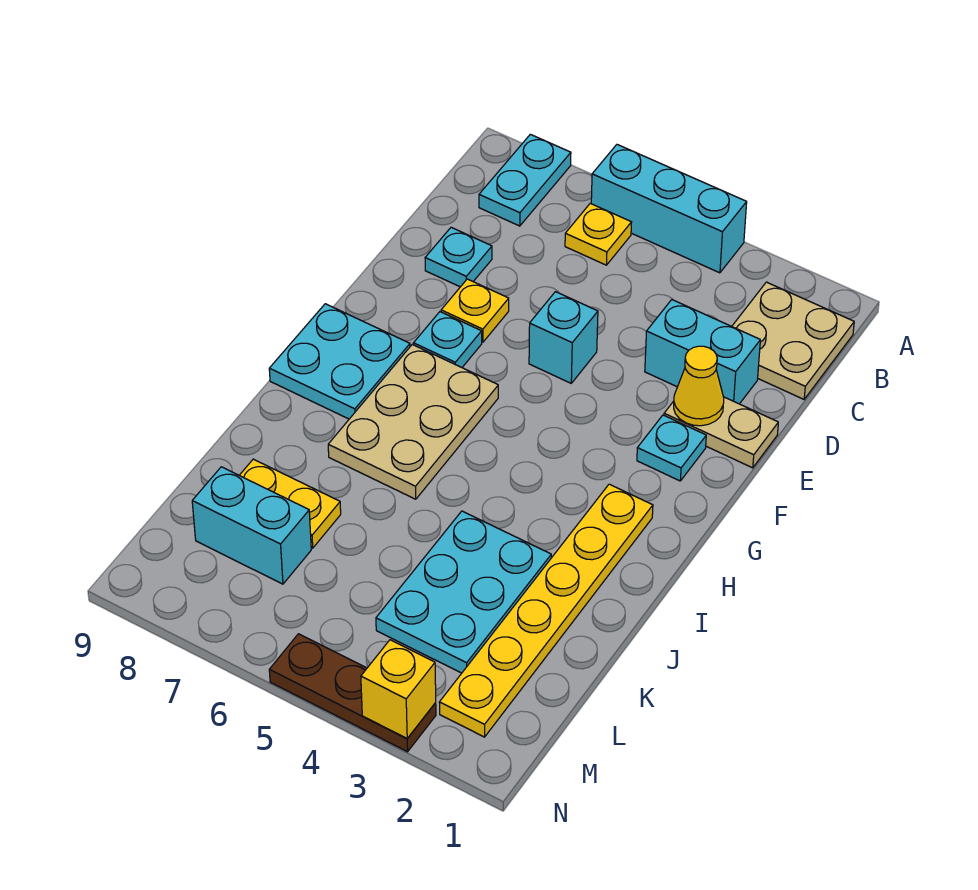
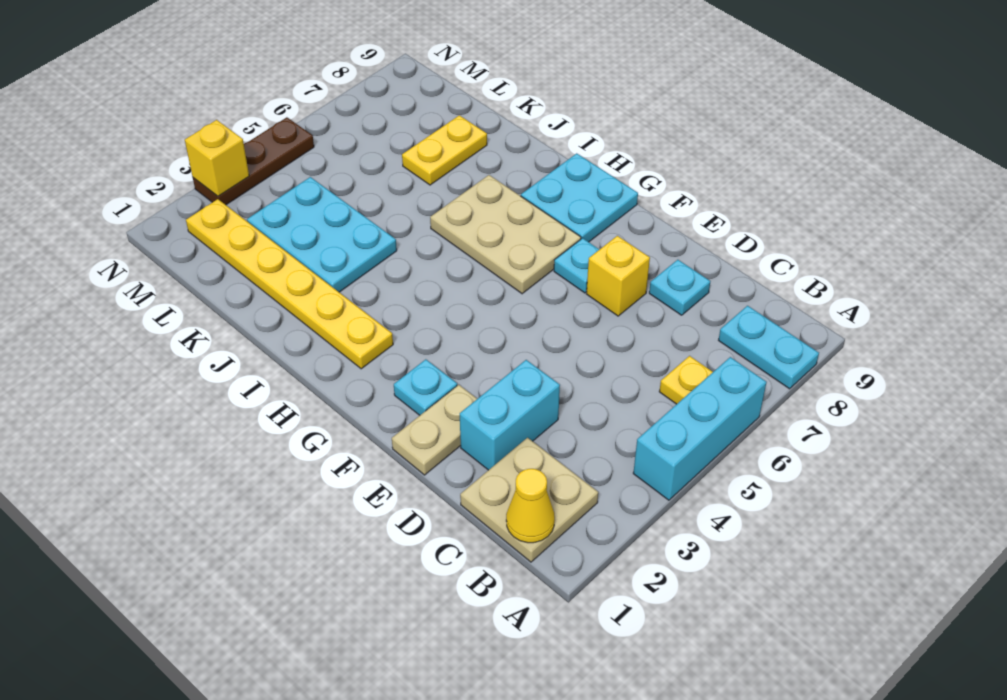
yellow cone E2 level 2 -> yellow cone B1 level 2
cyan brick E5 level 1 -> none
yellow plate E7 level 1 -> yellow brick E7 level 1
cyan brick L7:L8 level 1 -> none

